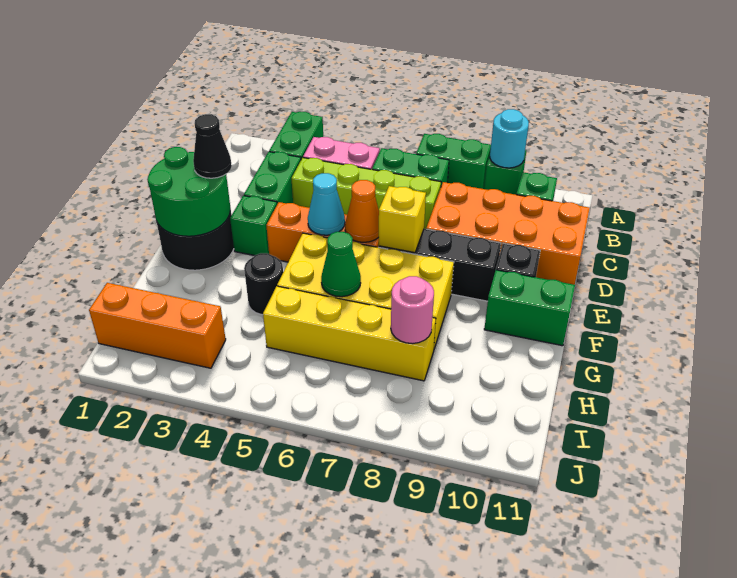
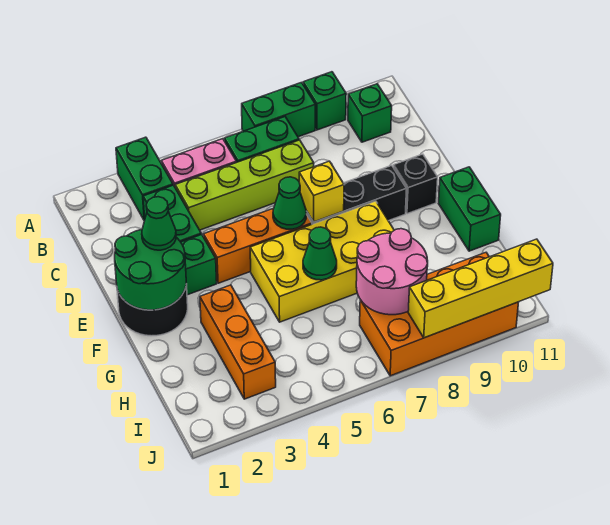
cyan round brick A9 level 2 -> none
orange brick C8:D11 level 1 -> orange brick I7:J10 level 1
black cone E2 level 3 -> green cone E2 level 3
cyan cone E5 level 2 -> none
orange cone E6 level 2 -> green cone E6 level 2
green brick F10:F11 level 1 -> green brick F11:G11 level 1
black round brick G4 level 1 -> none
yellow brick H5:H8 level 1 -> yellow brick J8:J11 level 2
pink round brick H8 level 2 -> pink round brick H7:I8 level 2
orange brick I1:I3 level 1 -> orange brick G3:I3 level 1

